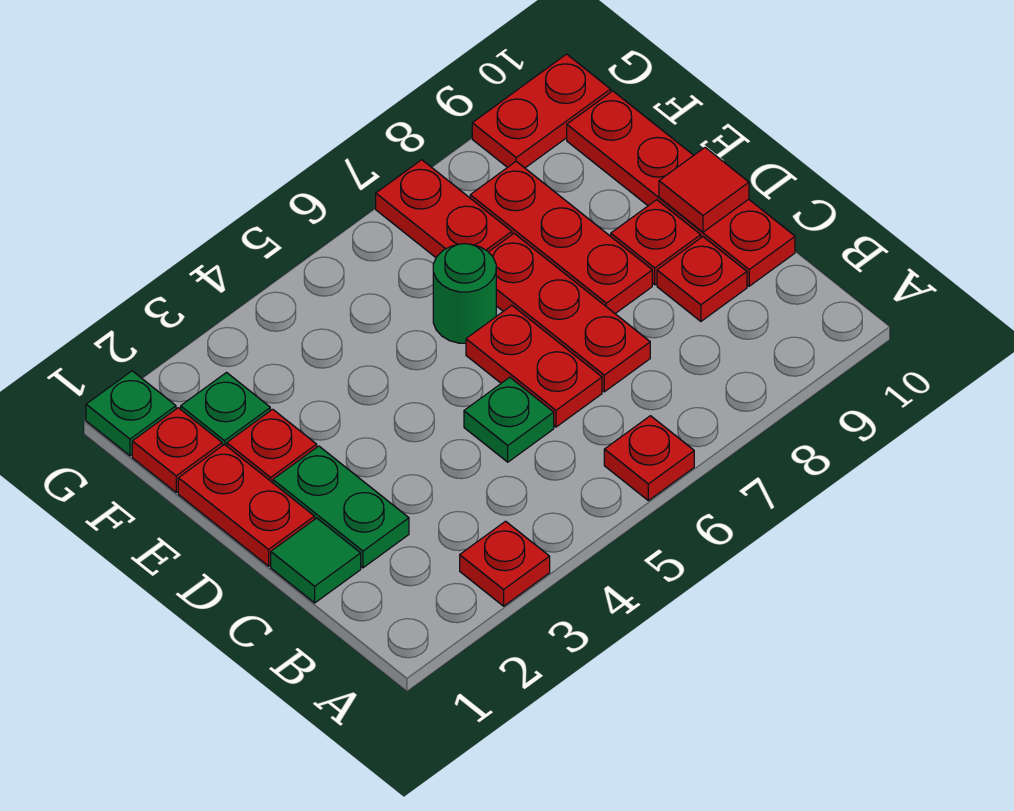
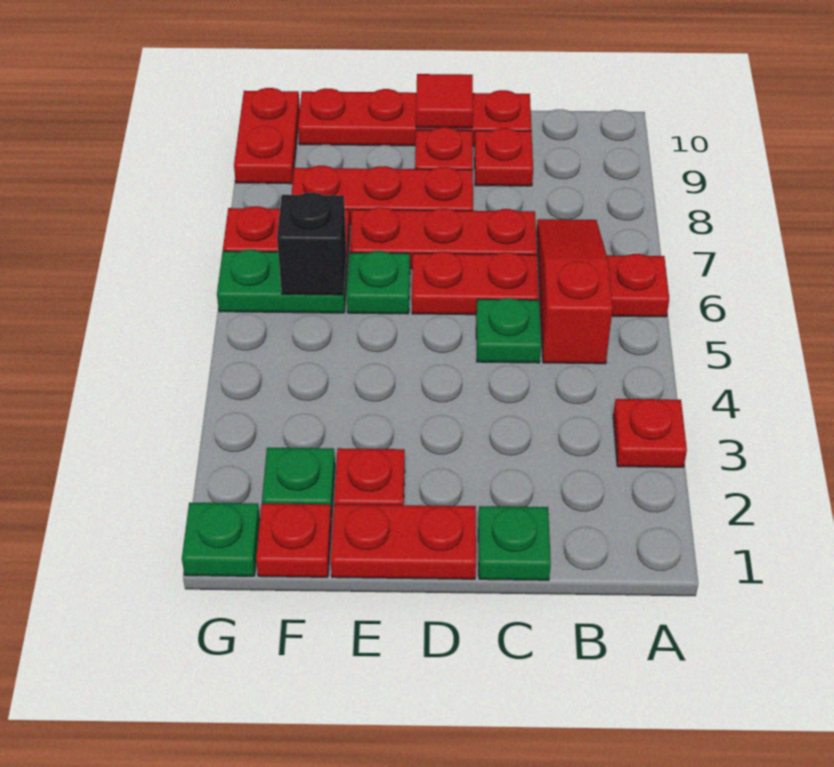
none -> red slope B5:B7 level 1 top 5
green tile C1 level 1 -> green plate C1 level 1
green plate C2:D2 level 1 -> green plate F6:G6 level 1
green round brick E6 level 1 -> green plate E6 level 1
none -> black brick F6 level 2

